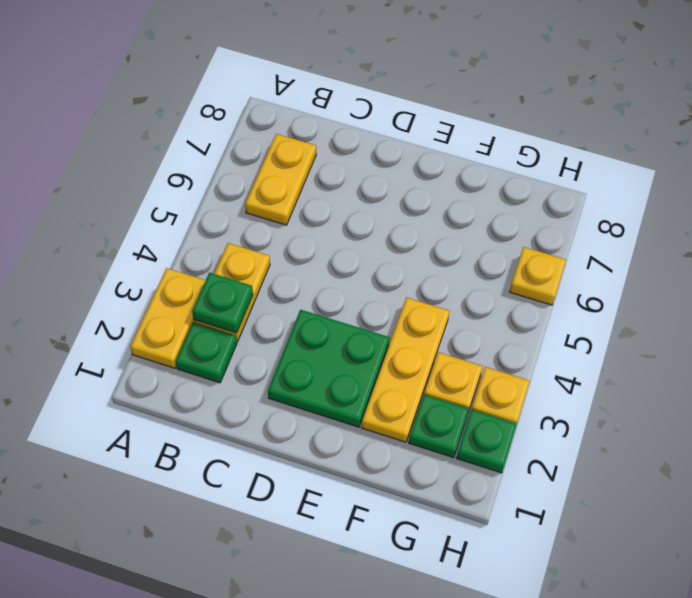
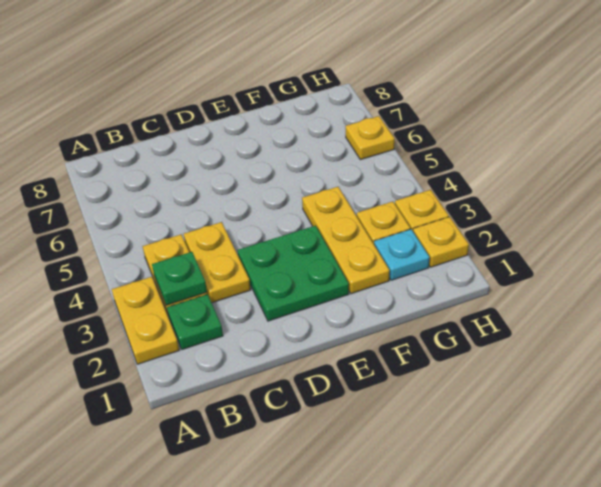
yellow plate B6:B7 level 1 -> yellow plate C3:C4 level 1
green plate G2 level 1 -> cyan plate G2 level 1
green plate H2 level 1 -> yellow plate H2 level 1

